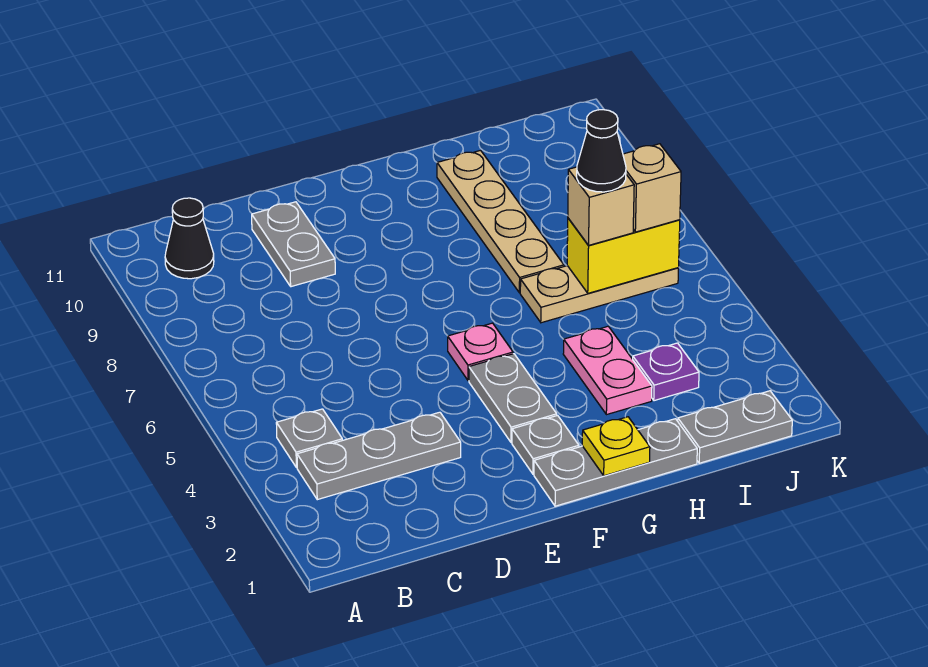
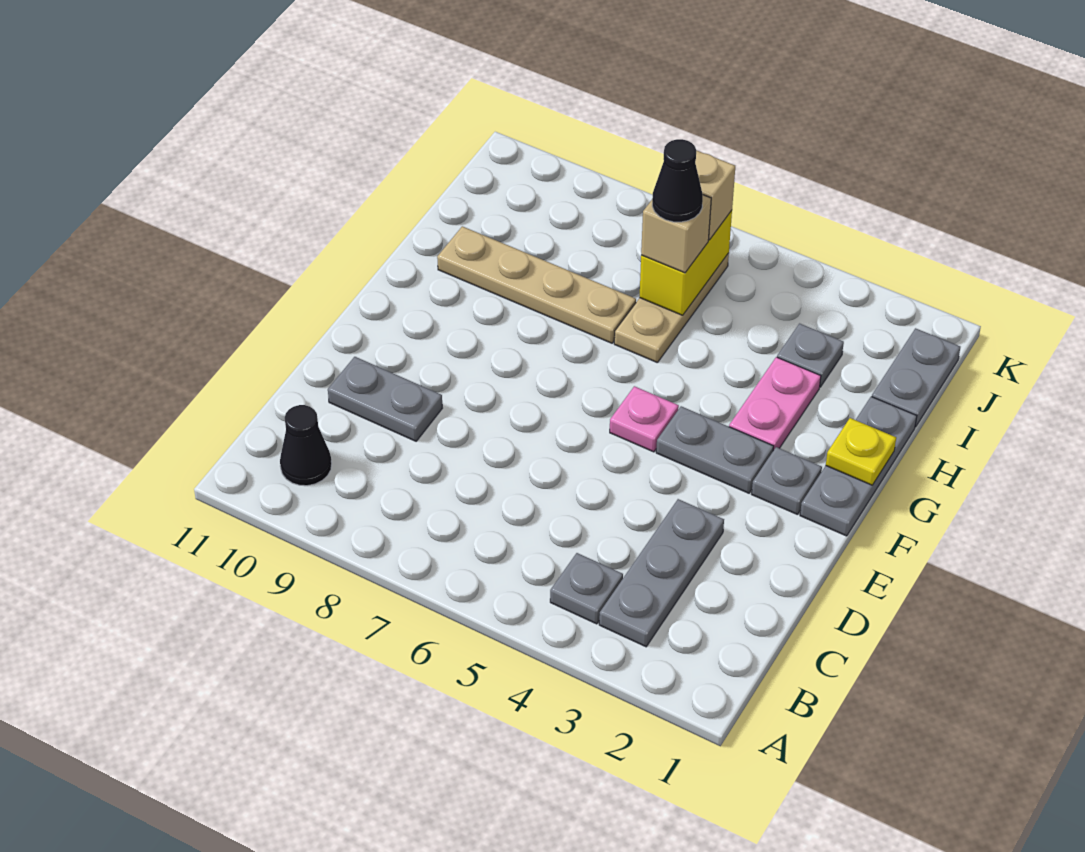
pink plate H3:H4 level 1 -> pink plate G3:H3 level 1
purple plate I3 level 1 -> grey plate I3 level 1

